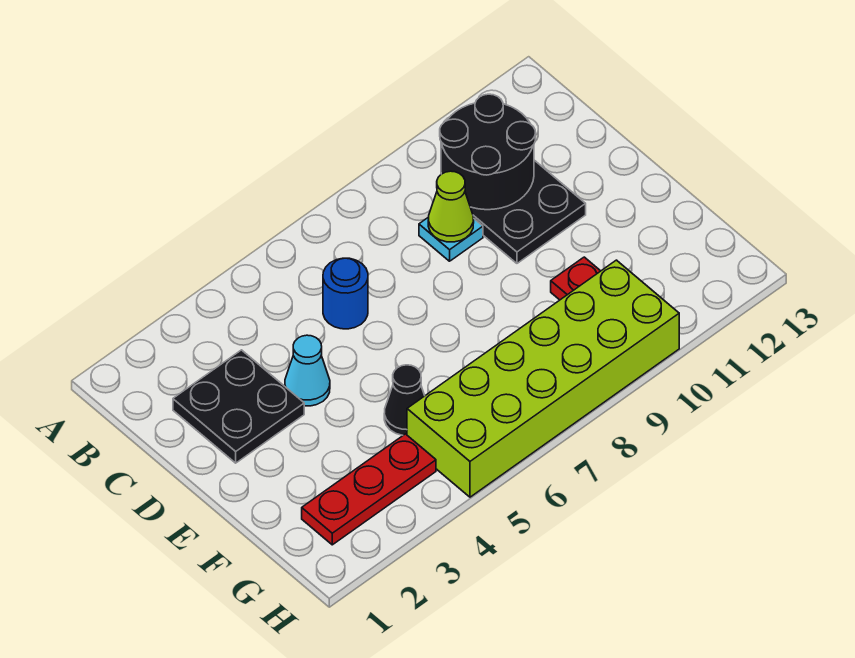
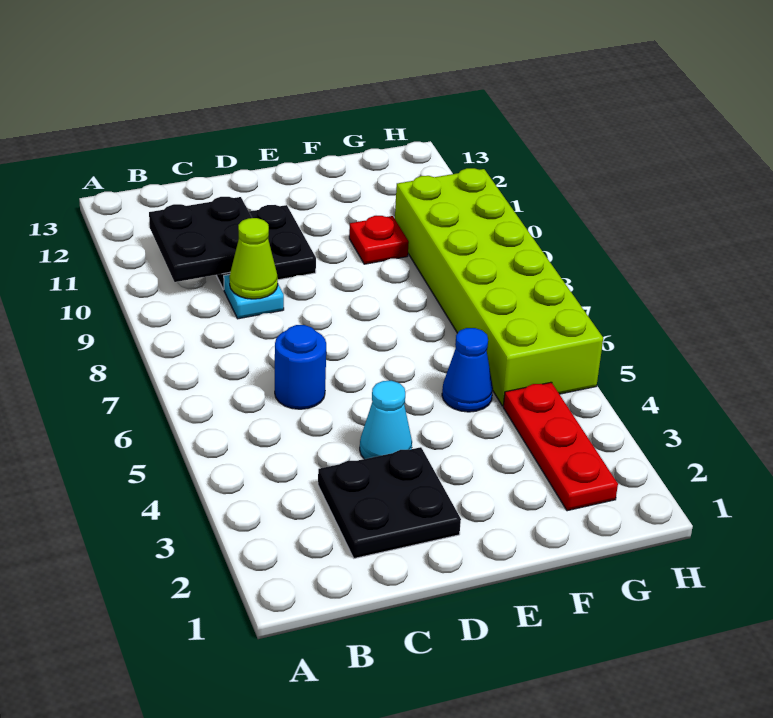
black round brick B10:C11 level 2 -> black plate B10:C11 level 2
black cone F5 level 1 -> blue cone F5 level 1

